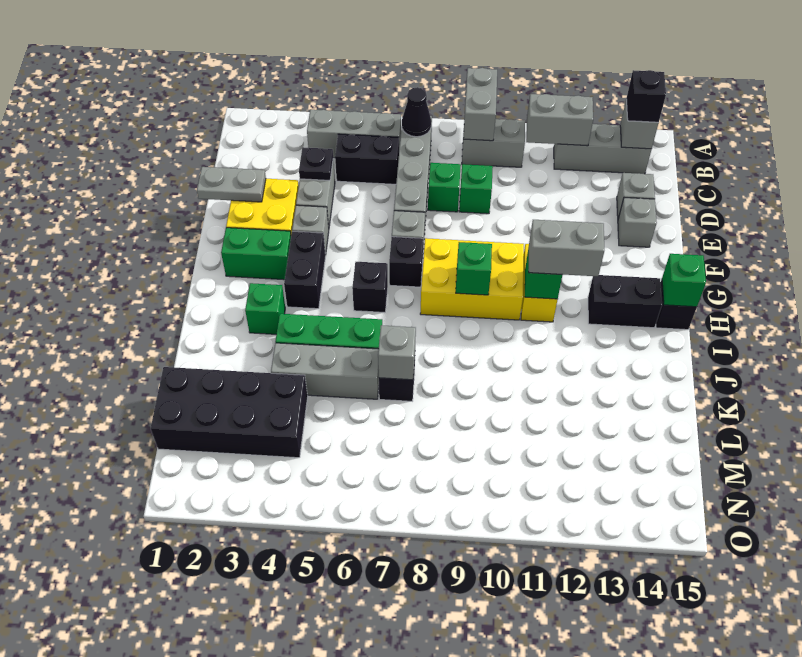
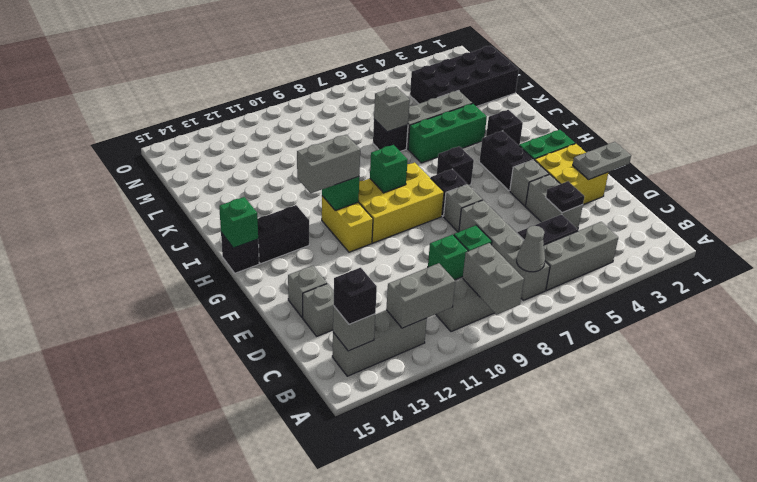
black cone B7 level 2 -> grey cone B7 level 2
green brick I3 level 1 -> black brick I3 level 1

